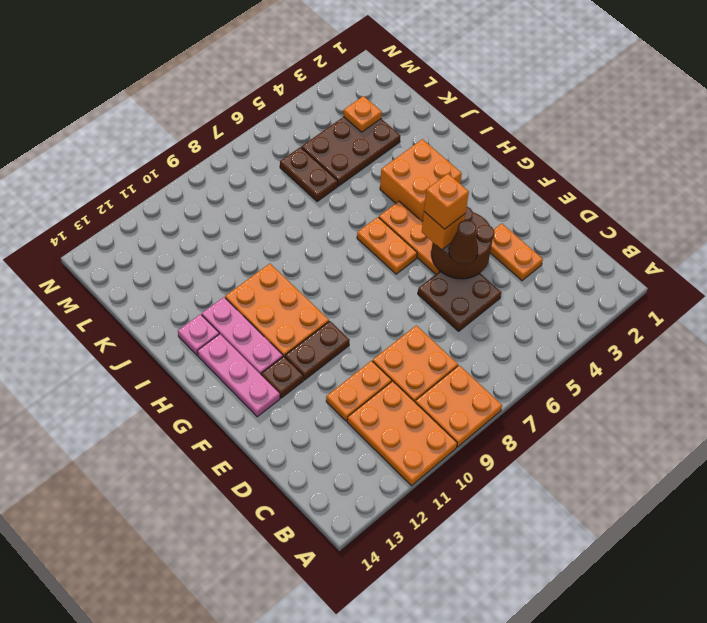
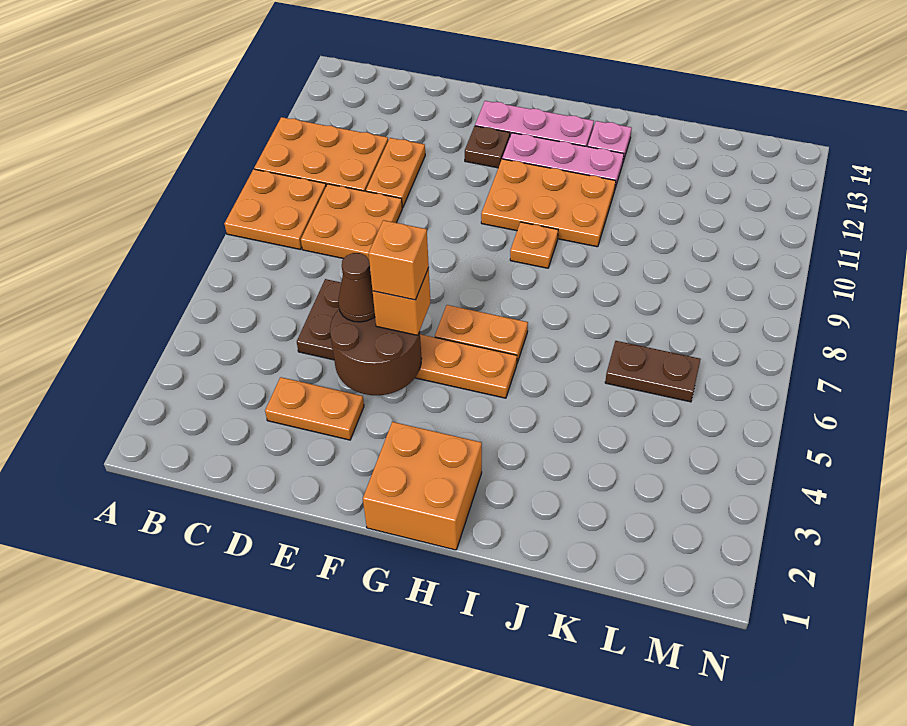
brown plate F10:F11 level 1 -> none
orange brick H3:I4 level 1 -> orange brick G1:H2 level 1
brown plate K3:L5 level 1 -> none
orange plate L3 level 2 -> orange plate H9 level 1

